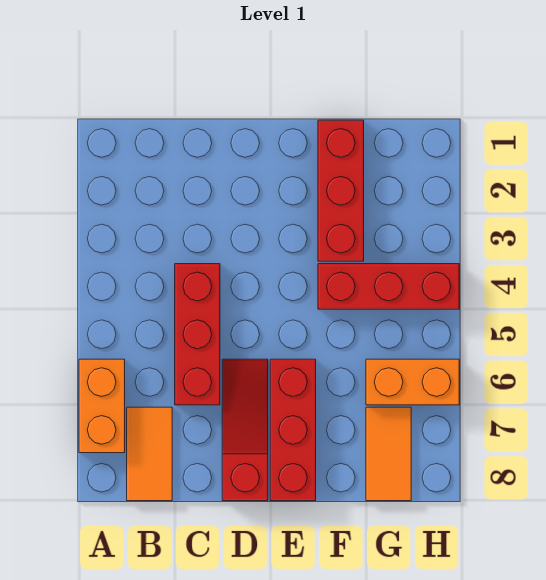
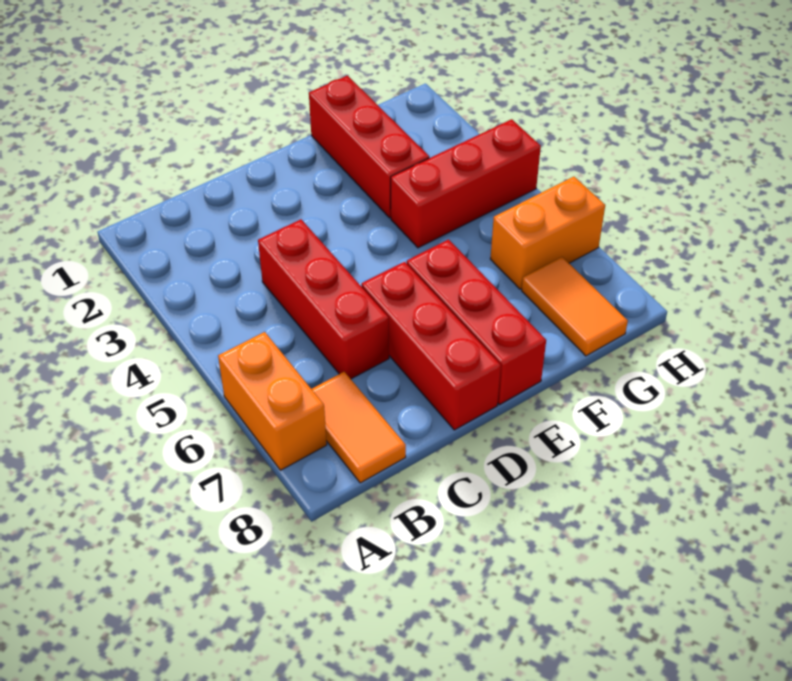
red slope D6:D8 level 1 top 8 -> red brick D6:D8 level 1

